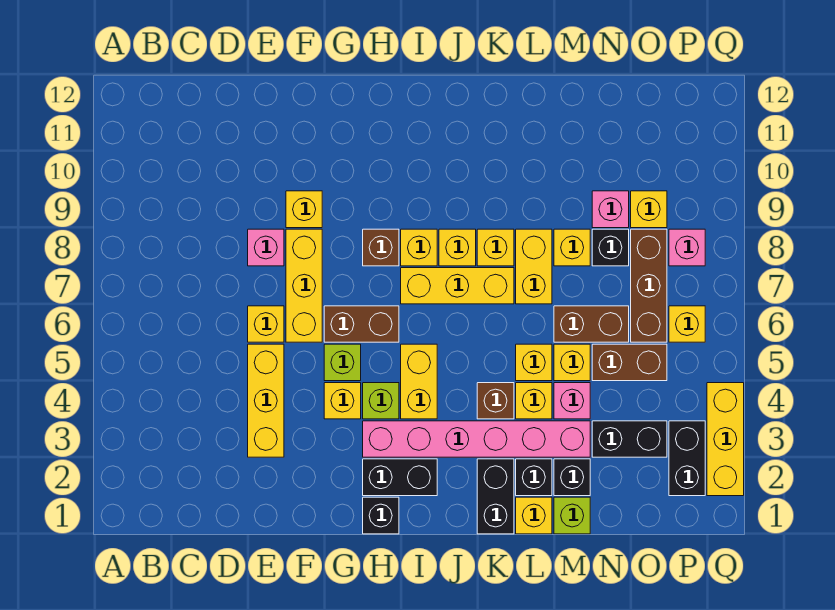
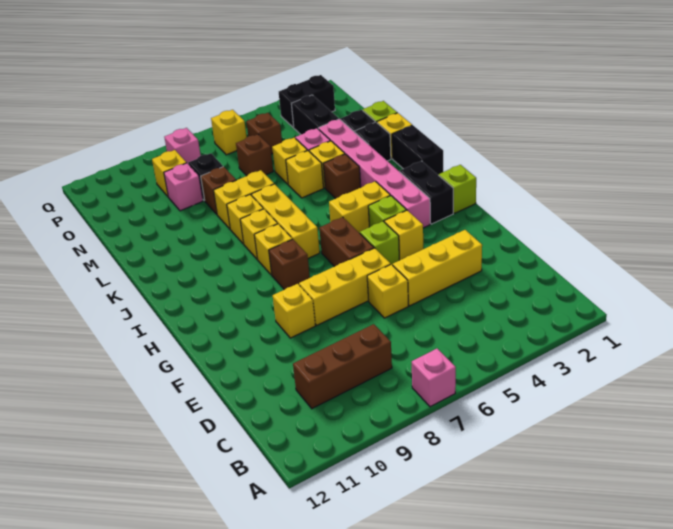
pink brick E8 level 1 -> pink brick A7 level 1
black brick H1 level 1 -> lime brick H1 level 1
black brick K1:K2 level 1 -> black brick J1:K1 level 1
brown brick M6:N6 level 1 -> brown brick N6 level 1
yellow brick M8 level 1 -> brown brick M8 level 1
brown brick N5:O5 level 1 -> brown brick O5 level 1
brown brick O6:O8 level 1 -> brown brick C8:C10 level 1
yellow brick Q2:Q4 level 1 -> none

